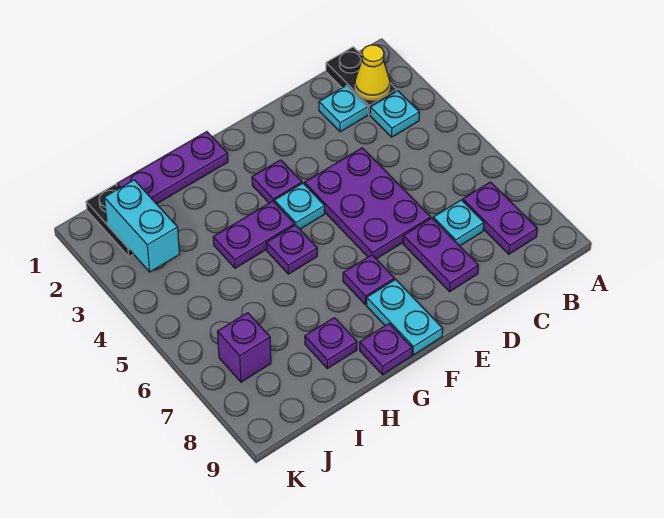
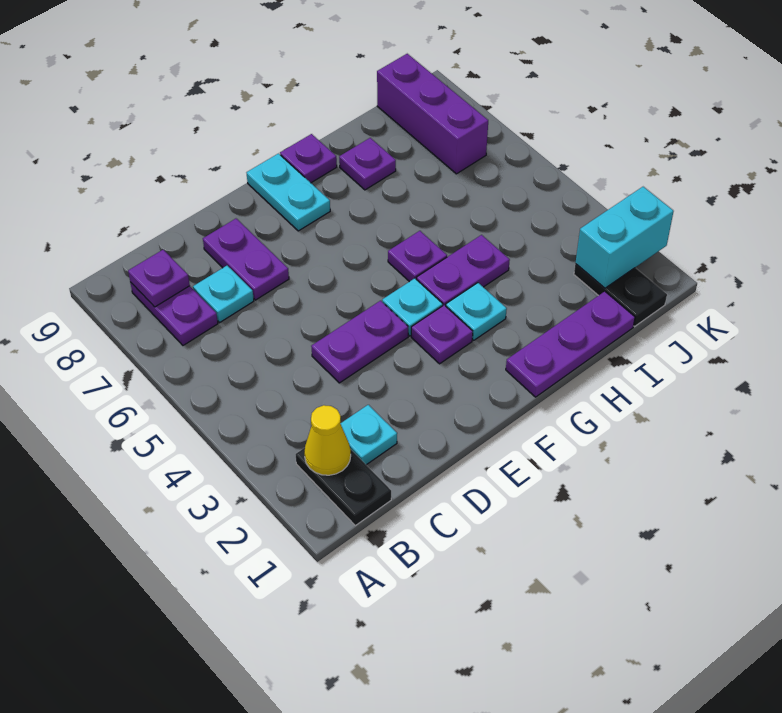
cyan plate B3 level 1 -> cyan plate G3 level 1
purple plate D4:E6 level 1 -> purple plate D4:E4 level 1
purple plate F7 level 1 -> purple plate B8 level 2
cyan brick J2:J3 level 2 -> cyan brick J2:K2 level 2
purple brick J7 level 1 -> purple brick J7:J9 level 1

